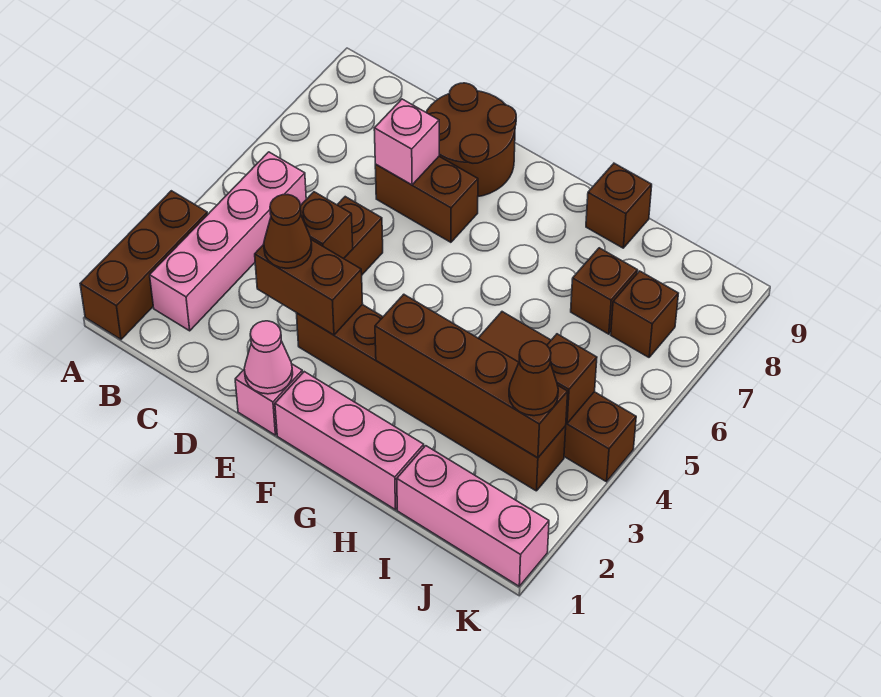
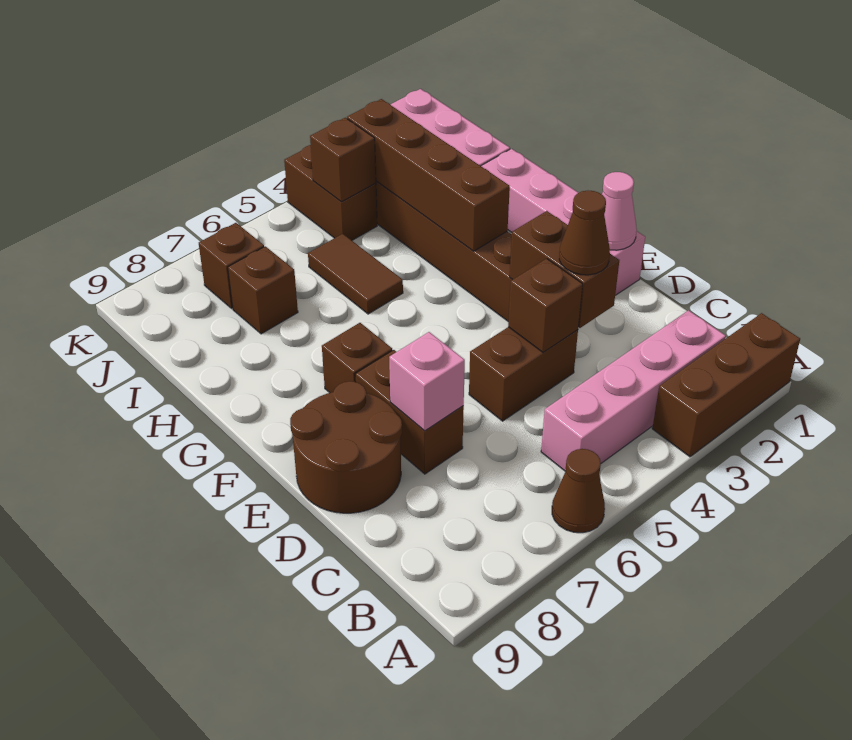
brown brick H9 level 1 -> brown brick F7 level 1
brown cone J3 level 3 -> brown cone A6 level 1

